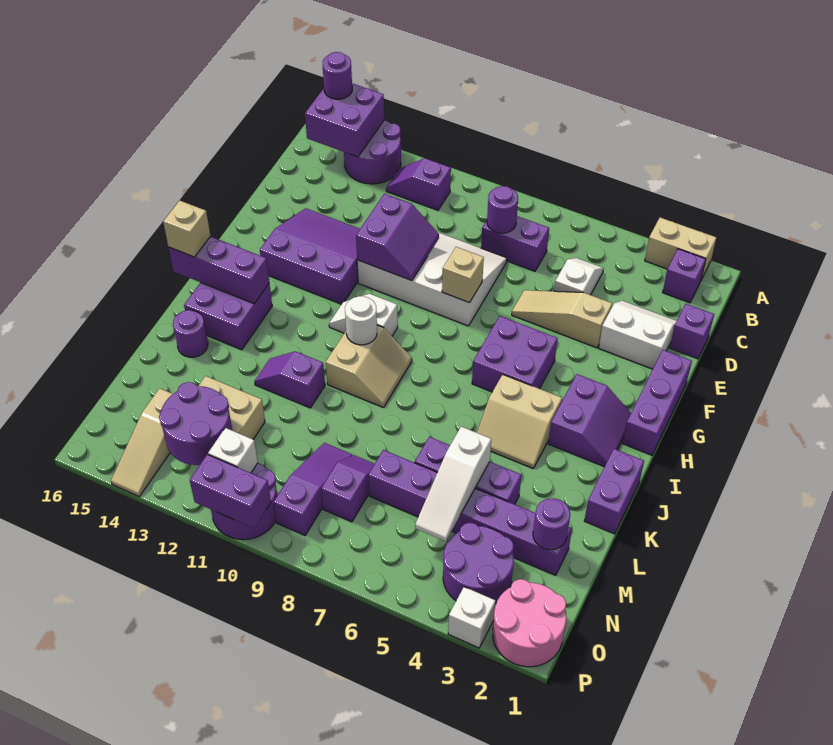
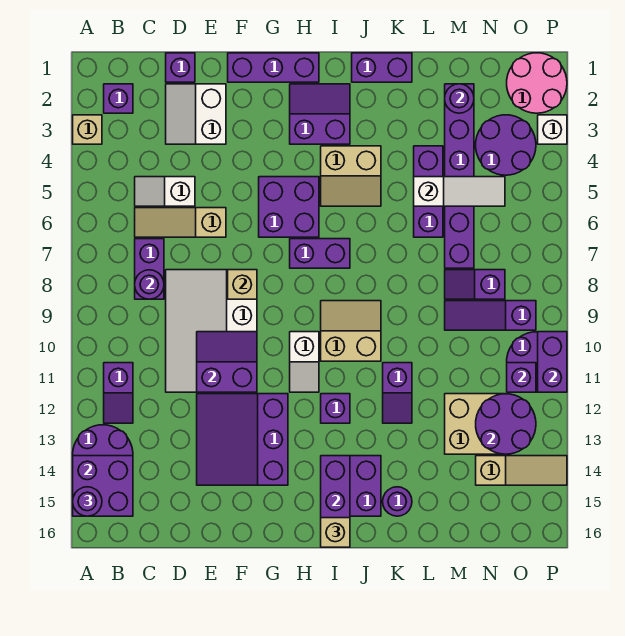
tan brick A2:A3 level 1 -> tan brick A3 level 1
tan slope E4:E6 level 1 top 4 -> tan slope C6:E6 level 1 top E
none -> purple brick H7:I7 level 1
tan slope I4:J5 level 1 top I -> tan slope I4:J5 level 1 top 4
white round brick I10 level 2 -> none
none -> purple brick I12 level 1
white brick O11 level 2 -> purple brick O11 level 2

